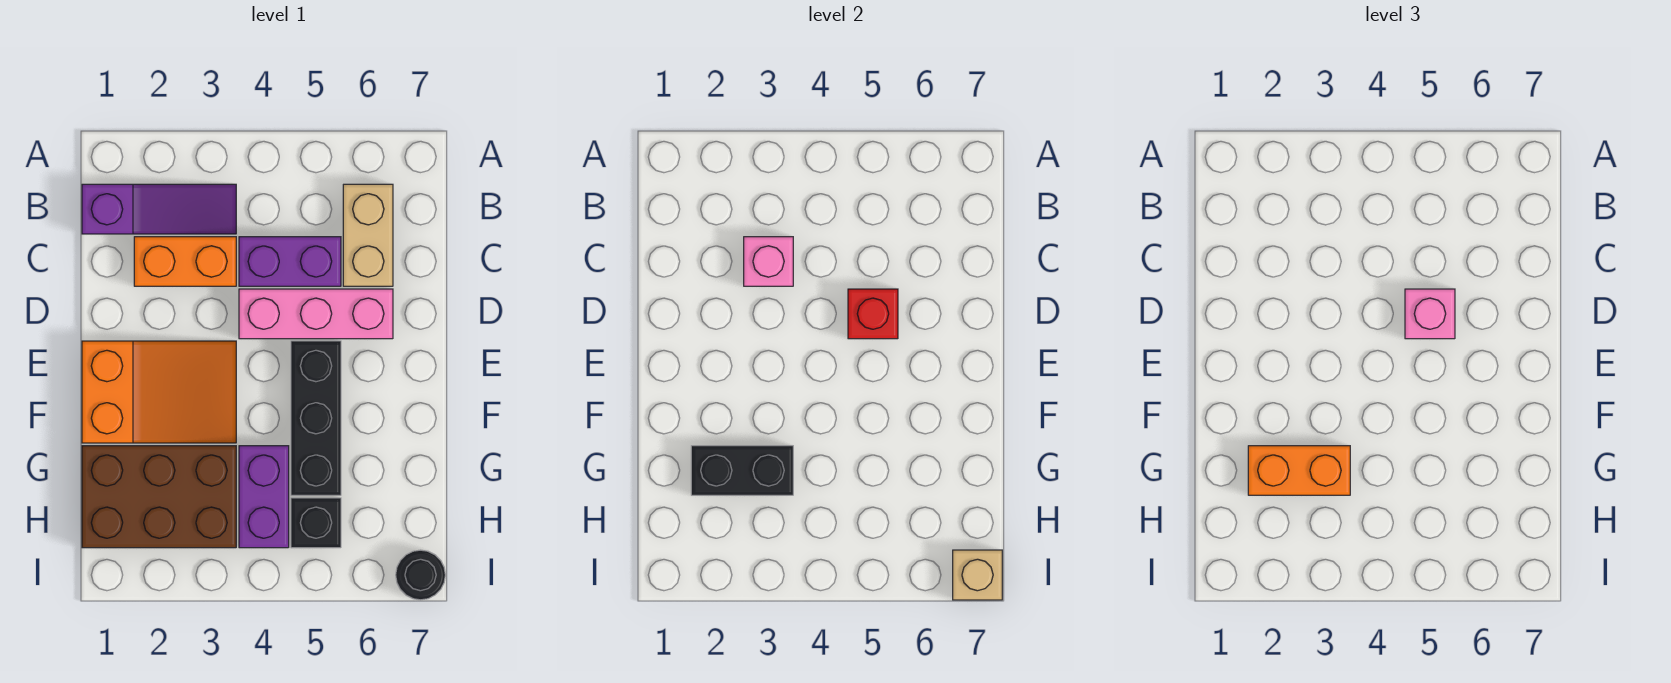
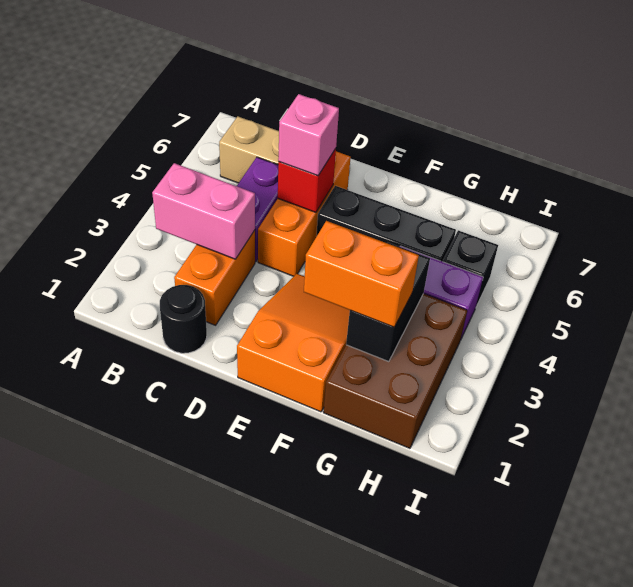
purple slope B1:B3 level 1 top 1 -> none
pink brick C3 level 2 -> pink brick B3:C3 level 2
pink brick D4:D6 level 1 -> orange brick D4:D6 level 1
orange brick G2:G3 level 3 -> orange brick F2:G2 level 3
black round brick I7 level 1 -> black round brick C1 level 1
tan brick I7 level 2 -> none

